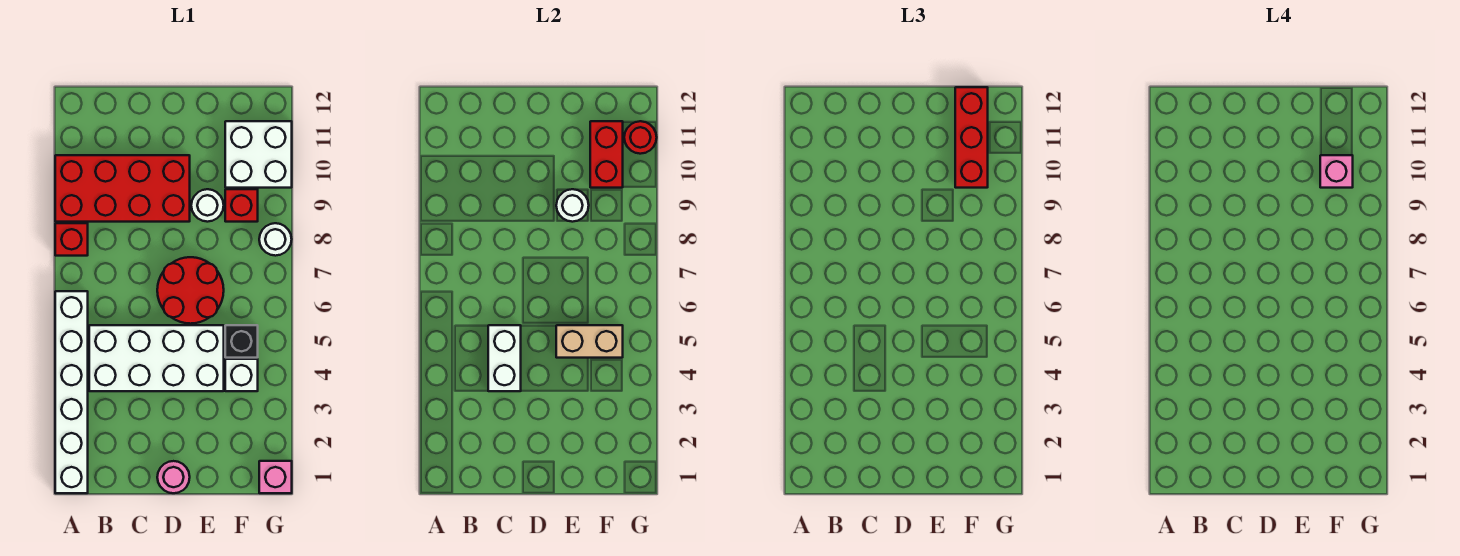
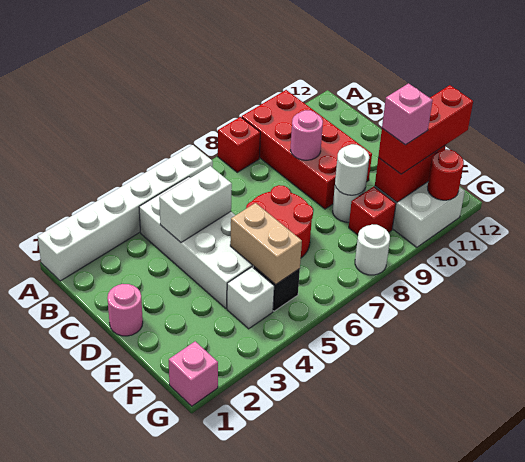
none -> pink round brick C9 level 2

